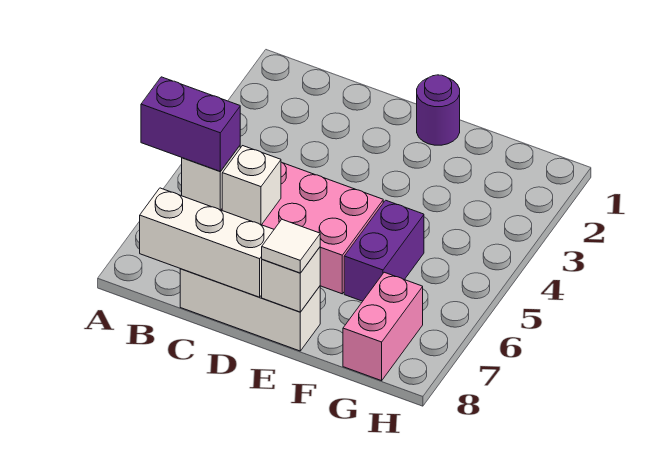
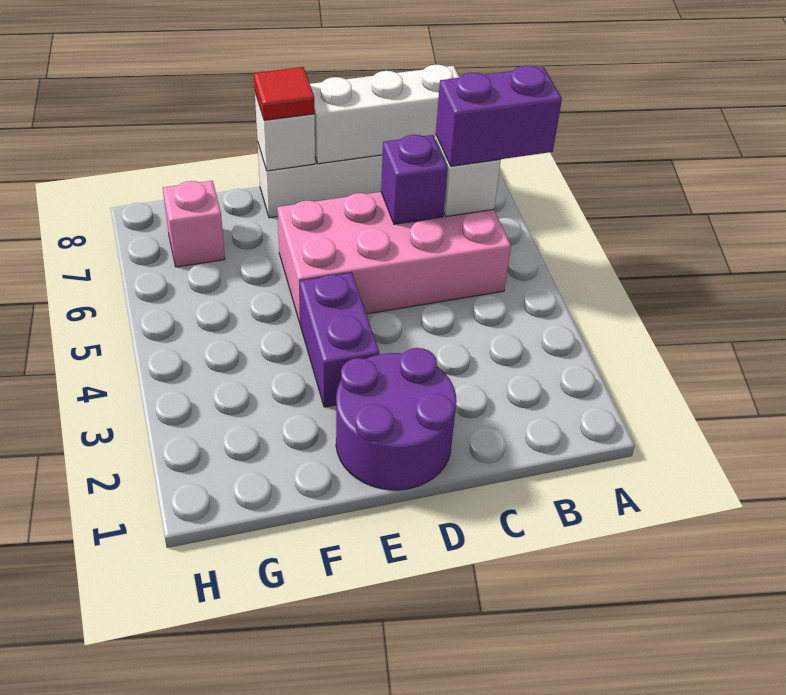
white brick C6 level 2 -> purple brick C6 level 2
purple round brick E1 level 1 -> purple round brick D1:E2 level 1
white tile E8 level 3 -> red tile E8 level 3
purple brick F5:F6 level 1 -> purple brick E3:E4 level 1
pink brick G7:G8 level 1 -> pink brick G7 level 1

